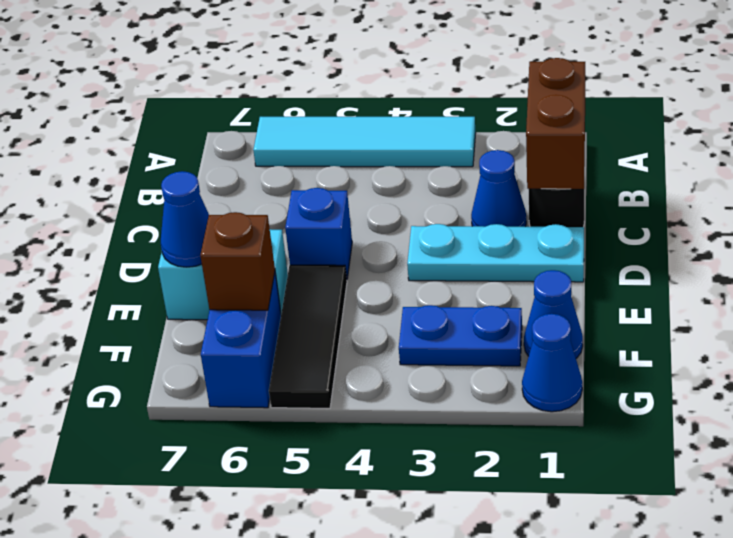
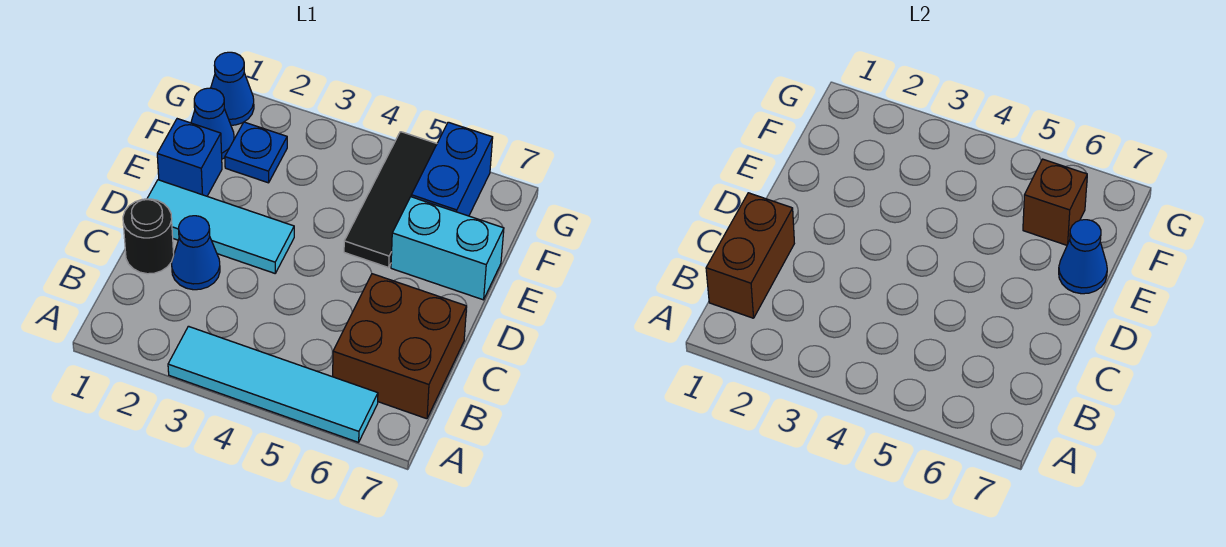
none -> brown brick B6:C7 level 1
cyan plate D1:D3 level 1 -> cyan tile D1:D3 level 1
blue brick D5 level 1 -> blue brick E1 level 1
blue plate F2:F3 level 1 -> blue plate F2 level 1

